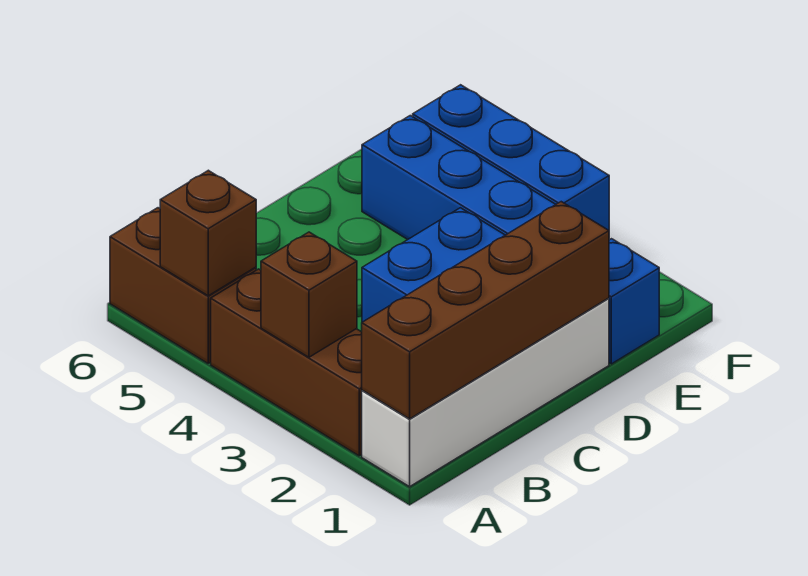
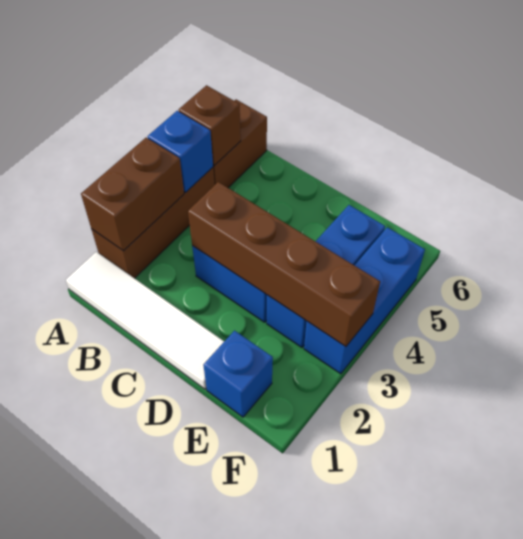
white brick A1:D1 level 1 -> white tile A1:D1 level 1
brown brick A1:D1 level 2 -> brown brick C3:F3 level 2
brown brick A3 level 2 -> brown brick A2:A3 level 2
none -> blue brick A4 level 2

